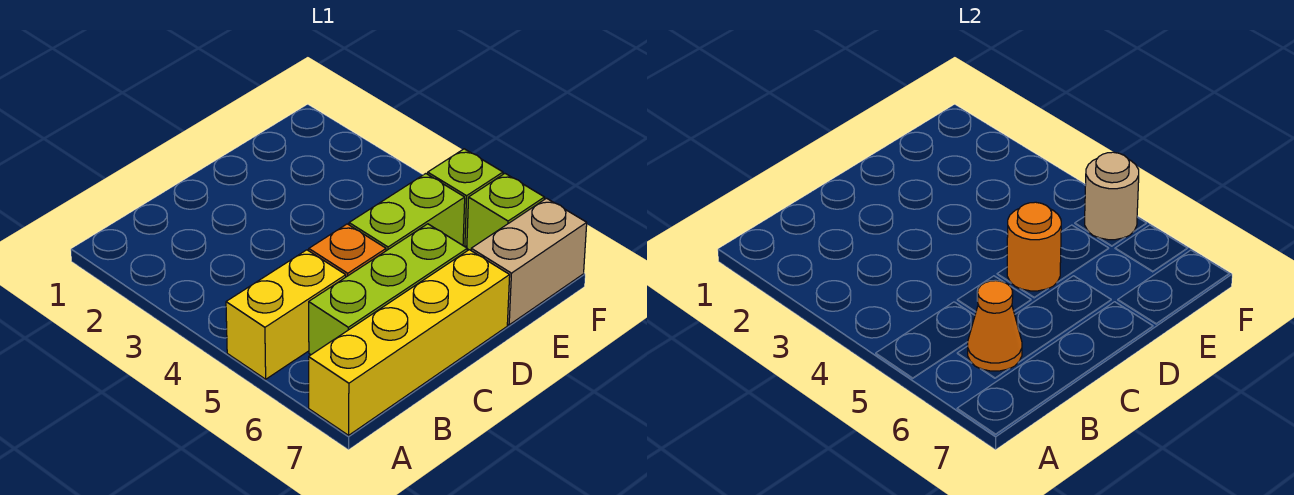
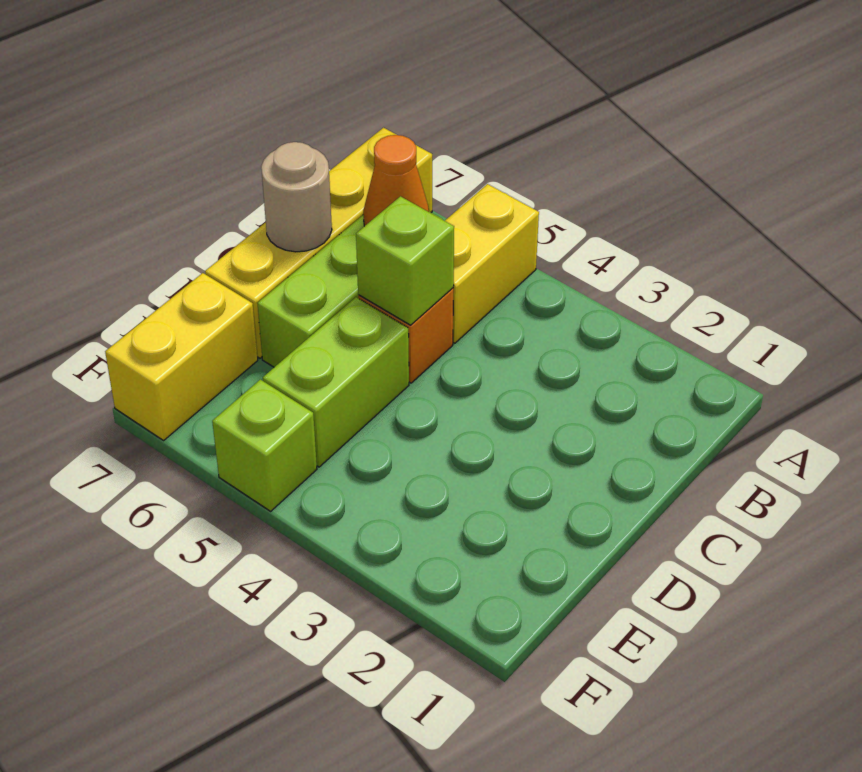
orange round brick D5 level 2 -> none
tan brick E7:F7 level 1 -> yellow brick E7:F7 level 1
tan round brick F5 level 2 -> tan round brick C7 level 2
lime brick F6 level 1 -> lime brick C5 level 2

